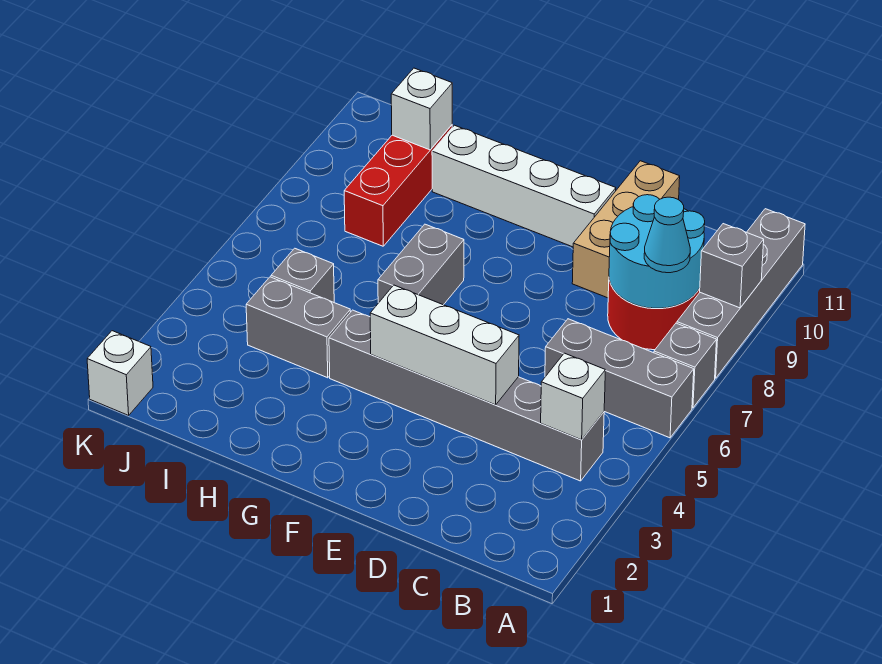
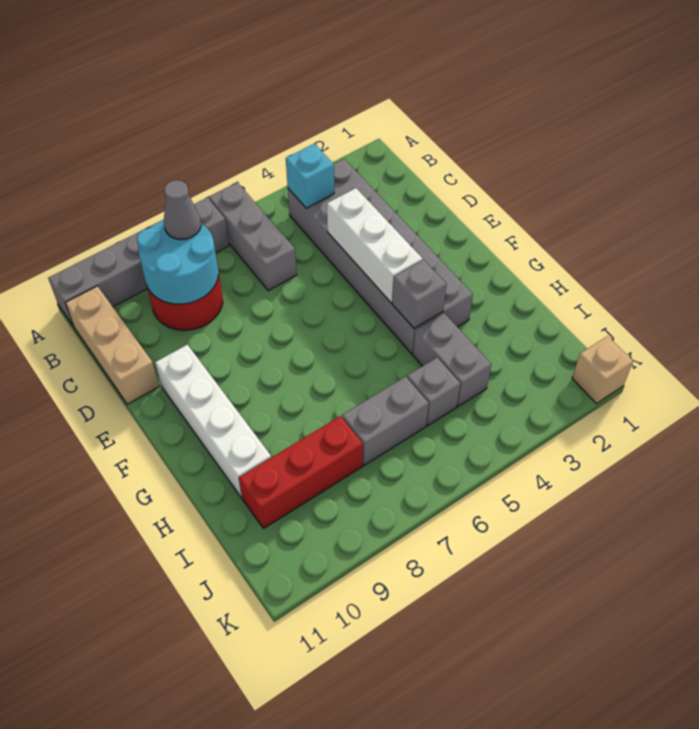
grey brick A9 level 2 -> grey brick G4 level 2
grey brick B4:G4 level 1 -> grey brick B3:G4 level 1
white brick B4 level 2 -> cyan brick B4 level 2
cyan cone B8 level 3 -> grey cone B8 level 3
tan brick D9:D11 level 1 -> tan brick B11:D11 level 1
grey brick G6:G7 level 1 -> grey brick I6:I7 level 1
white brick I10 level 2 -> none
white brick K1 level 1 -> tan brick K1 level 1

